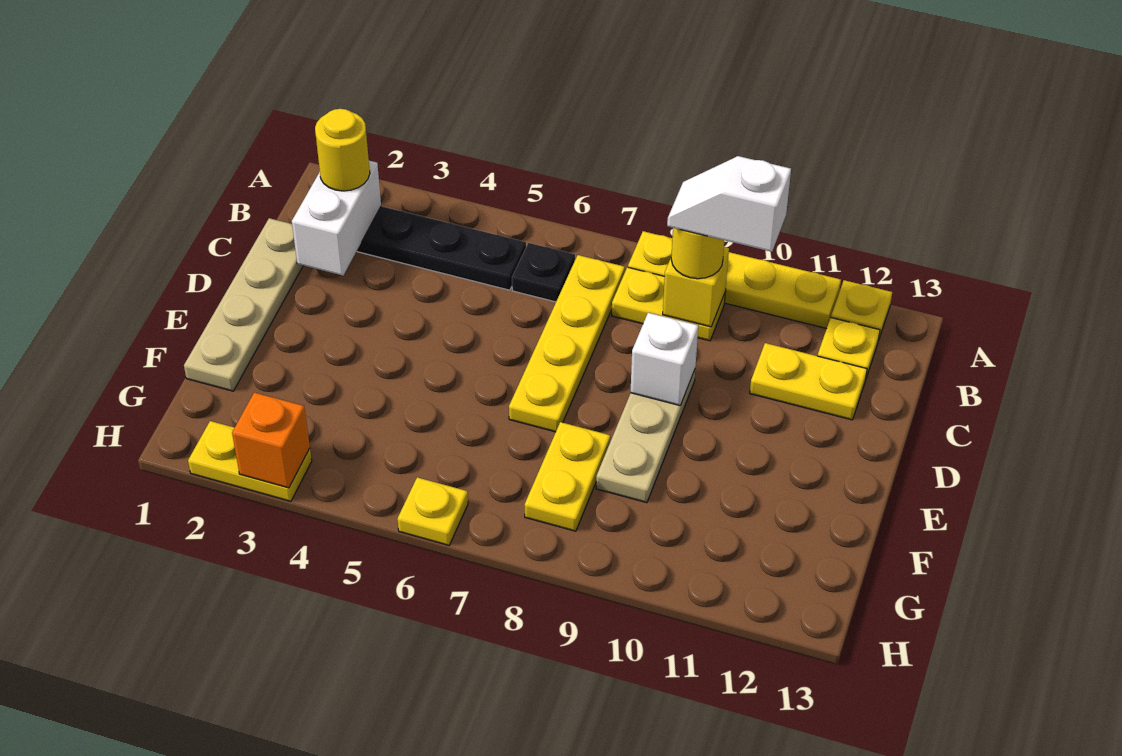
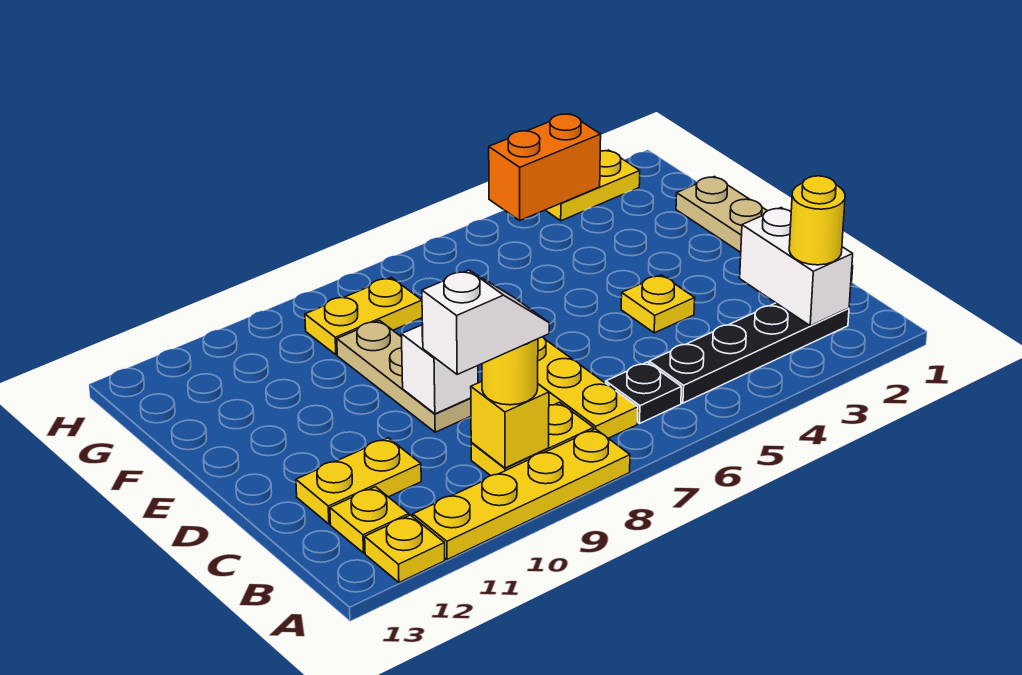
yellow plate F8:G8 level 1 -> yellow plate G8:G9 level 1
orange brick H3 level 2 -> orange brick H3:H4 level 2
yellow plate H6 level 1 -> yellow plate D4 level 1

